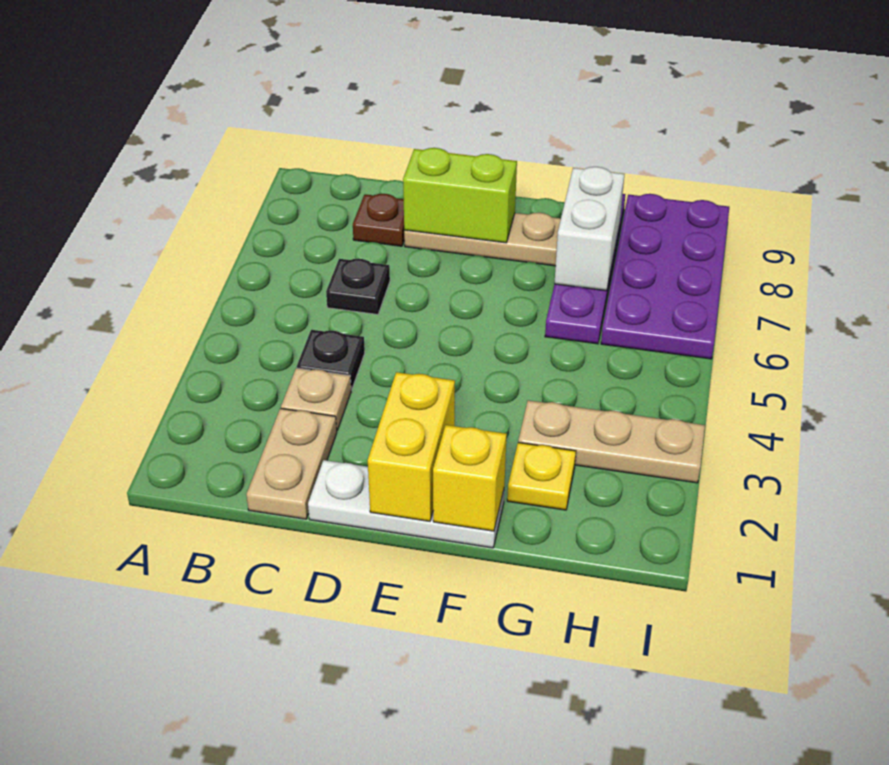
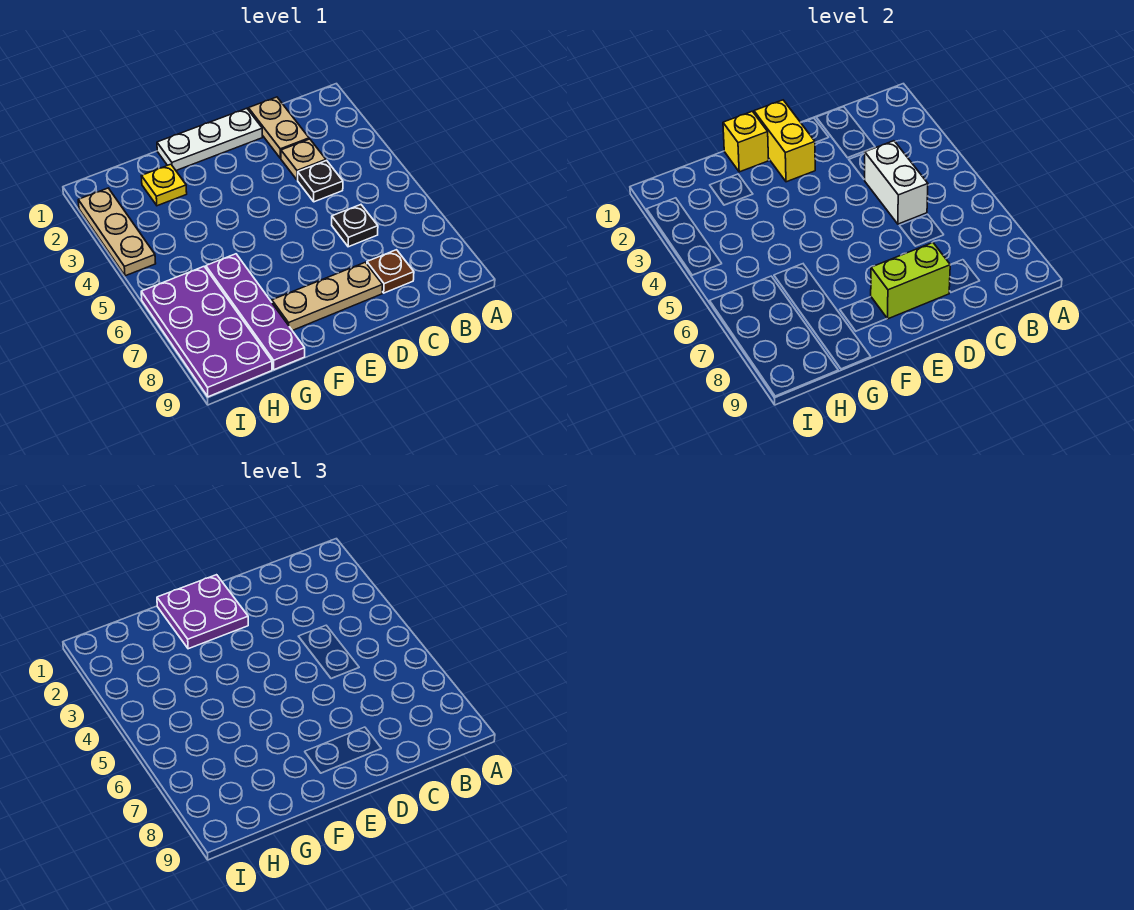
none -> purple plate E1:F2 level 3
tan plate G3:I3 level 1 -> tan plate I2:I4 level 1
white brick G7:G8 level 2 -> white brick C4:C5 level 2

